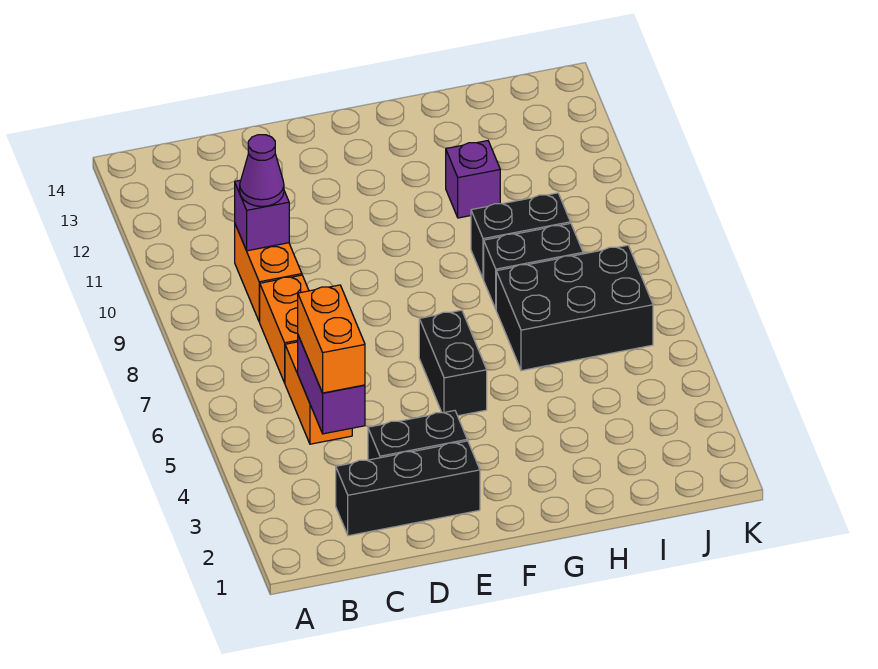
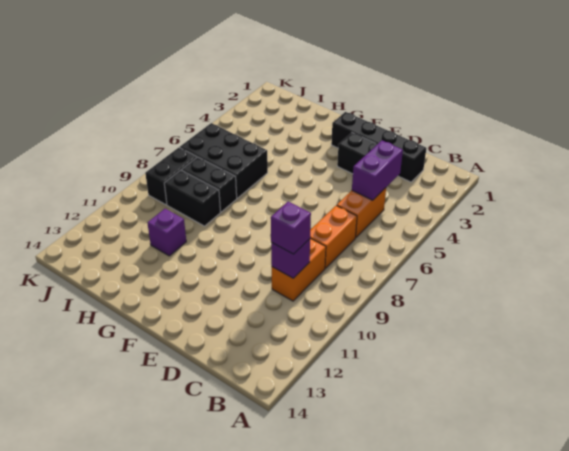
black brick C2:E2 level 1 -> black brick C2:F2 level 1
orange brick C4:C5 level 3 -> none
purple cone C10 level 3 -> purple brick C10 level 3
black brick F5:F6 level 1 -> black brick J8:J9 level 1

